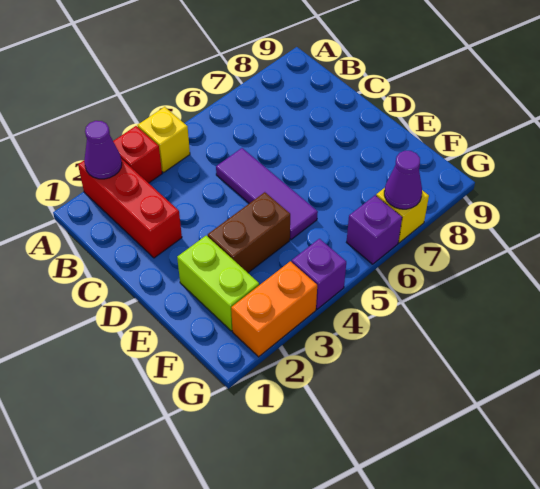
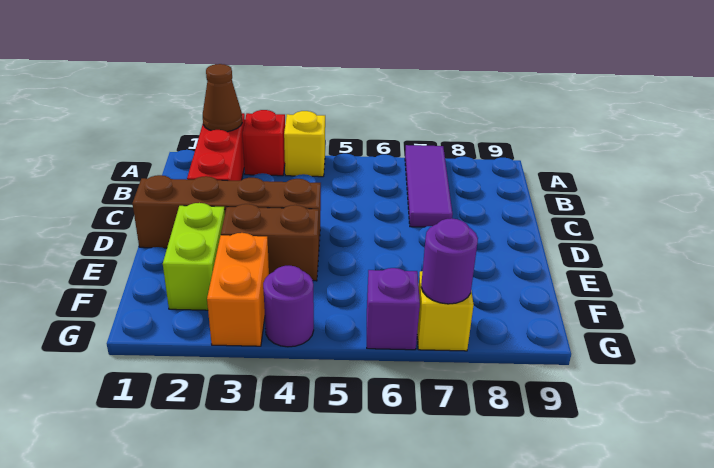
purple cone A2 level 2 -> brown cone A2 level 2
purple tile C5:E5 level 1 -> purple tile A7:C7 level 1
none -> brown brick D1:D4 level 1
orange brick G2:G3 level 1 -> orange brick F3:G3 level 1
purple brick G4 level 1 -> purple round brick G4 level 1
purple cone G7 level 2 -> purple round brick G7 level 2

